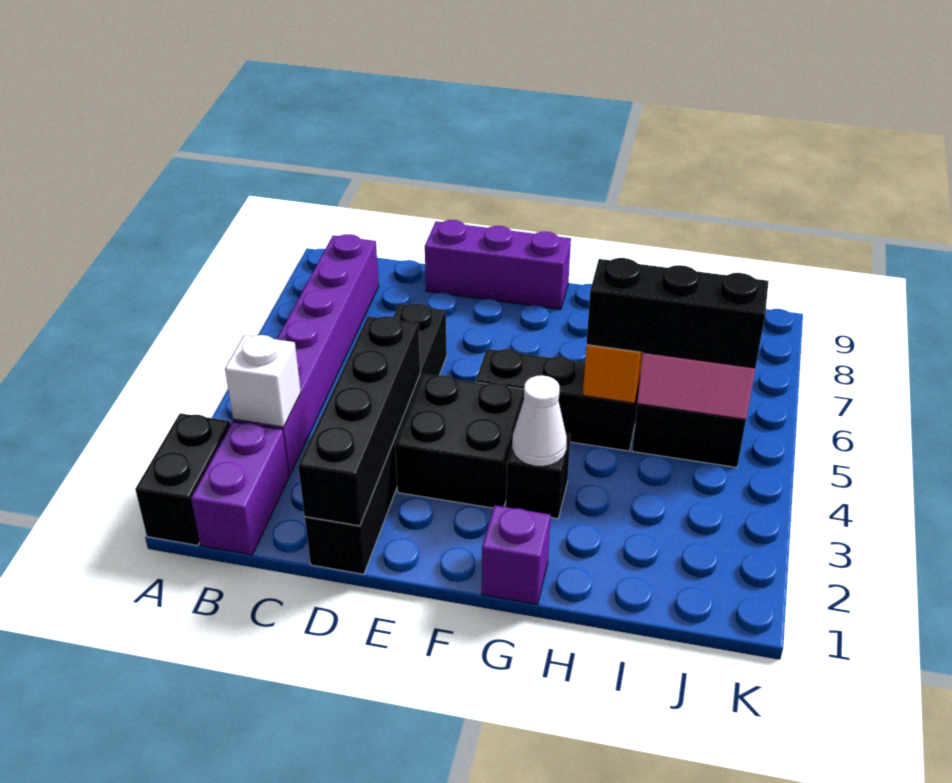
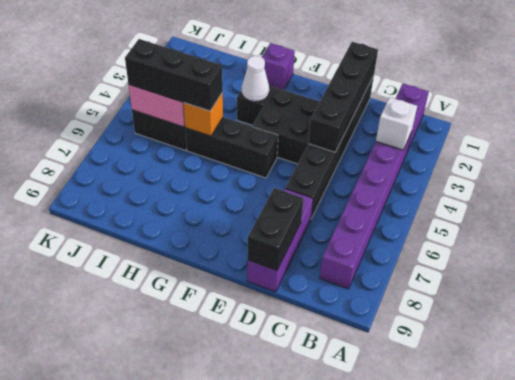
black brick A1:A2 level 1 -> black brick D8:D9 level 2
purple brick D9:F9 level 1 -> purple brick D7:D9 level 1

